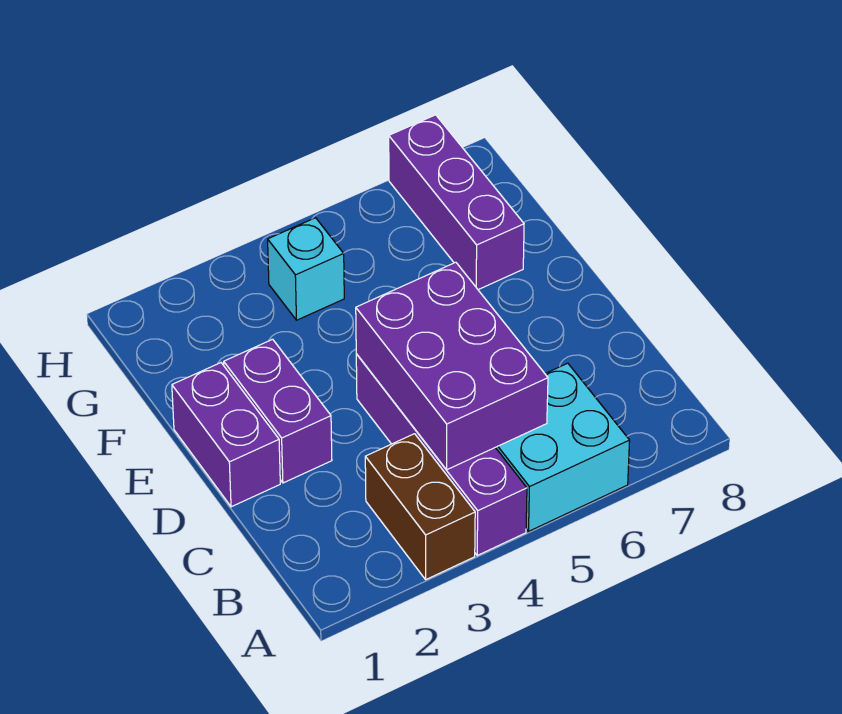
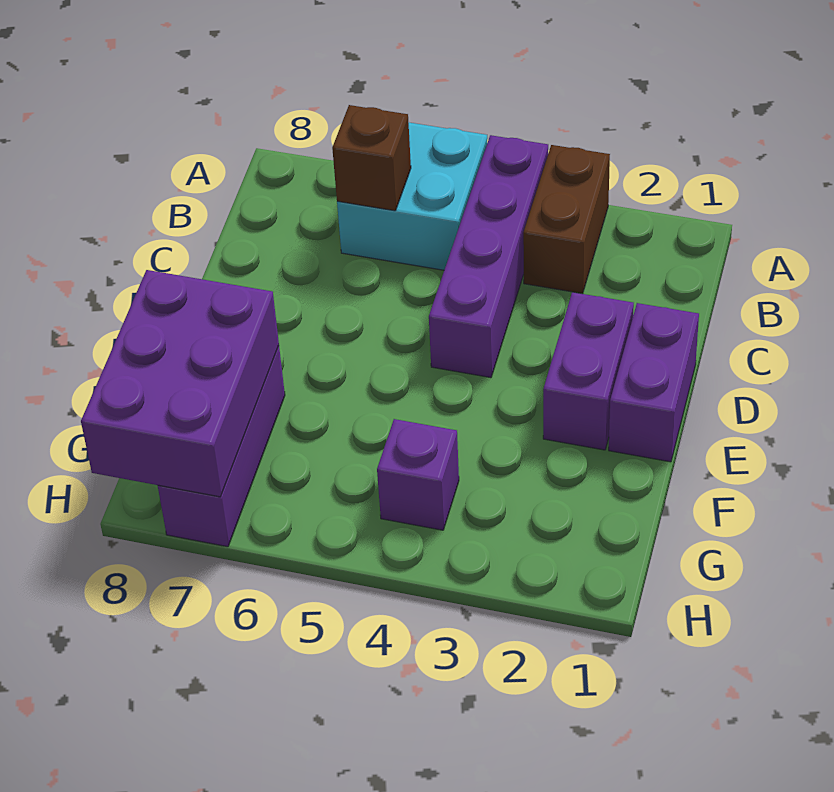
purple brick B4:D5 level 2 -> purple brick F7:H8 level 2
none -> brown brick B6 level 2
cyan brick G4 level 1 -> purple brick G4 level 1

